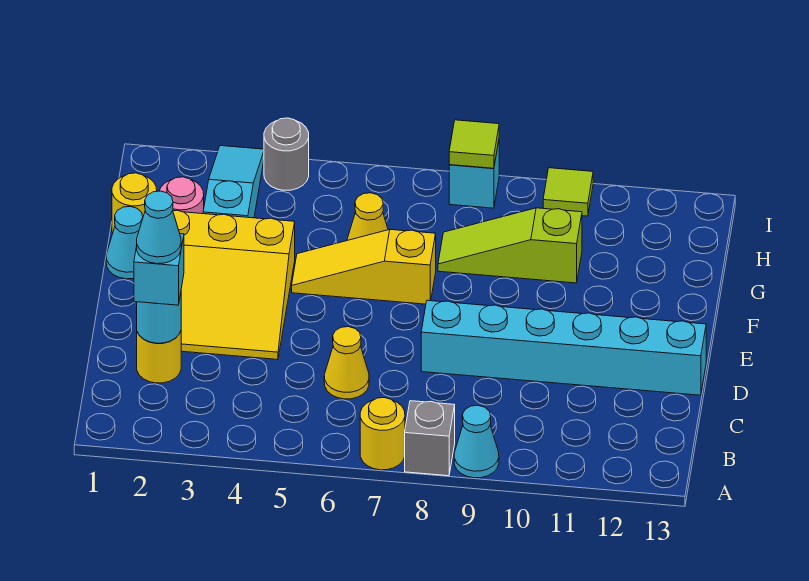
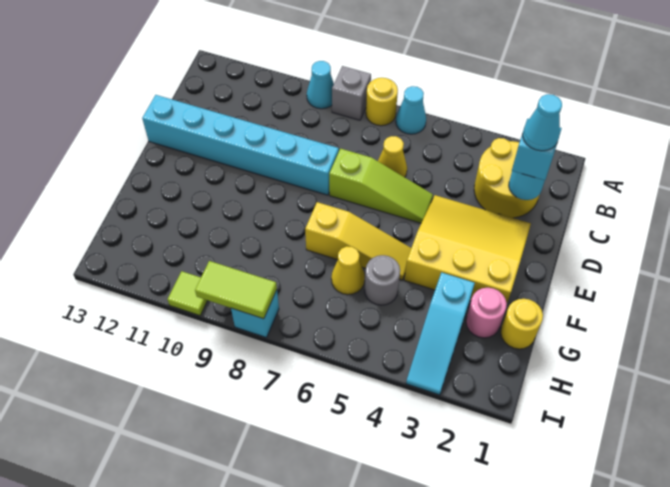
yellow round brick C2 level 1 -> yellow round brick B2:C3 level 1
cyan cone F1 level 1 -> cyan cone A6 level 1
lime slope G8:G10 level 1 top 10 -> lime slope D5:D7 level 1 top 7
grey round brick I4 level 1 -> grey round brick G5 level 1
lime tile I8 level 2 -> lime tile I8:I9 level 2

